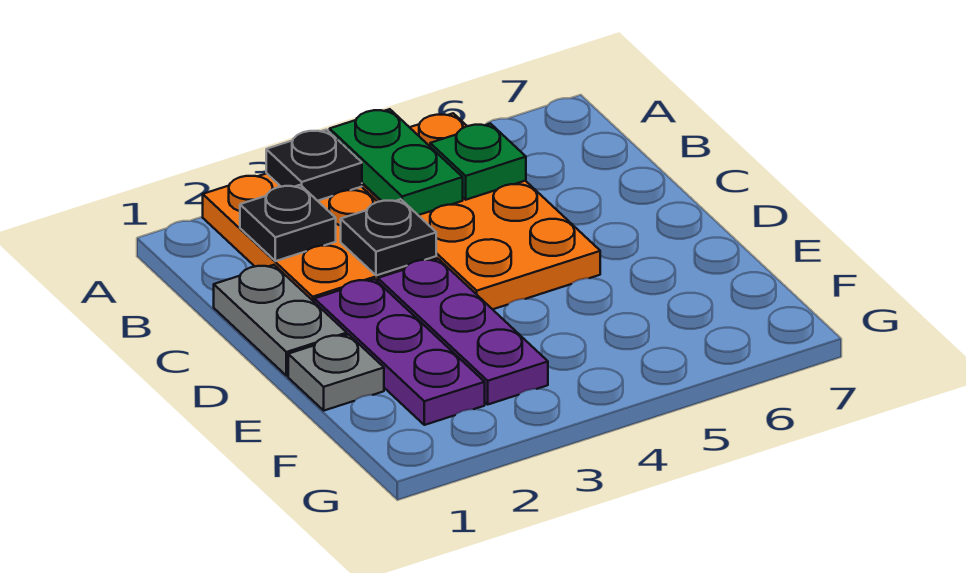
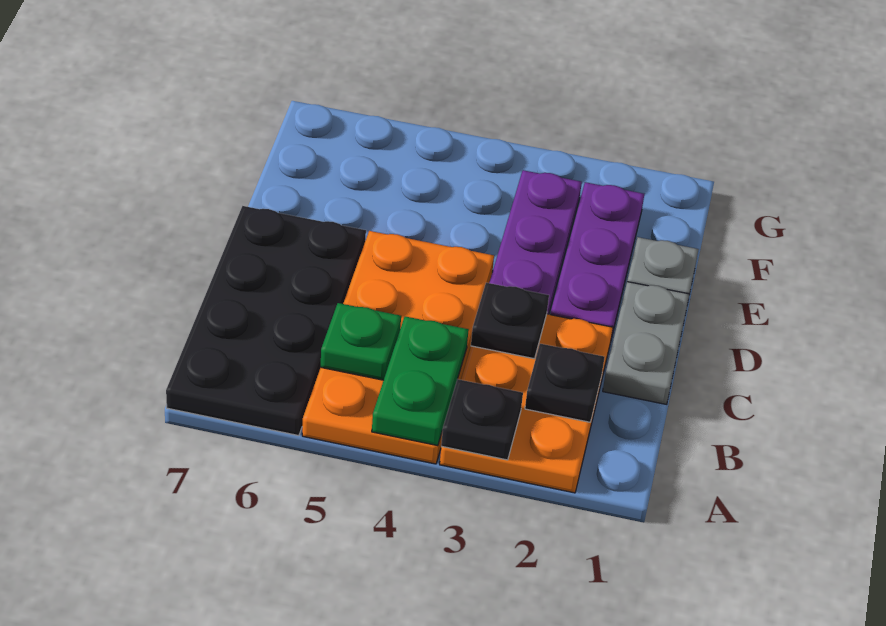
none -> black plate A6:D7 level 1

